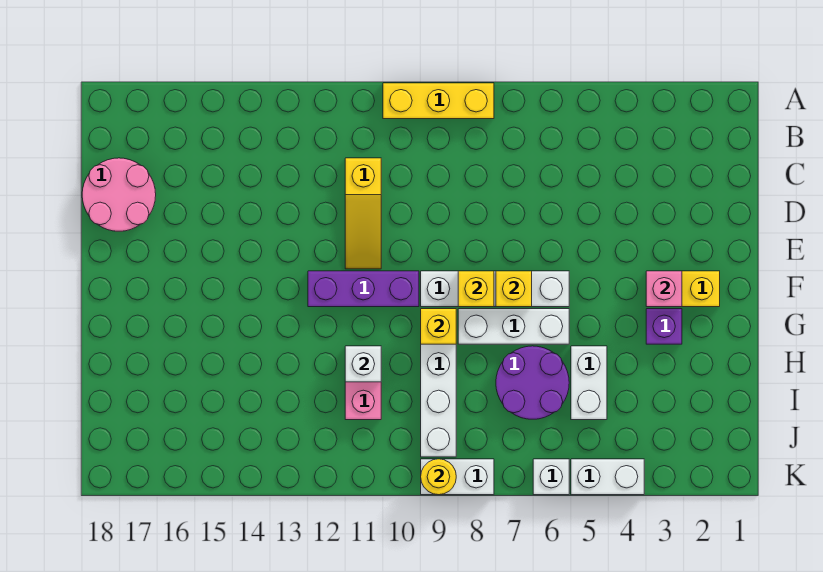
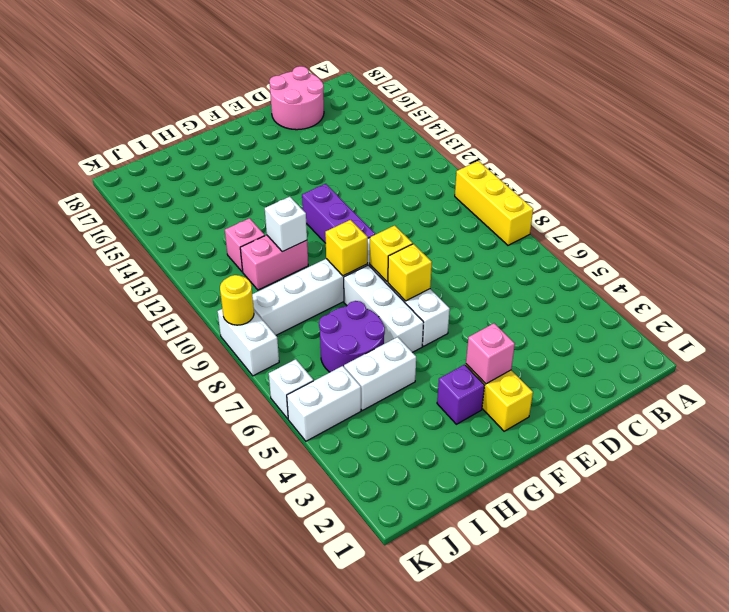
yellow slope C11:E11 level 1 top C -> none
none -> pink brick I12 level 1
white brick K4:K5 level 1 -> white brick J5:K5 level 1

